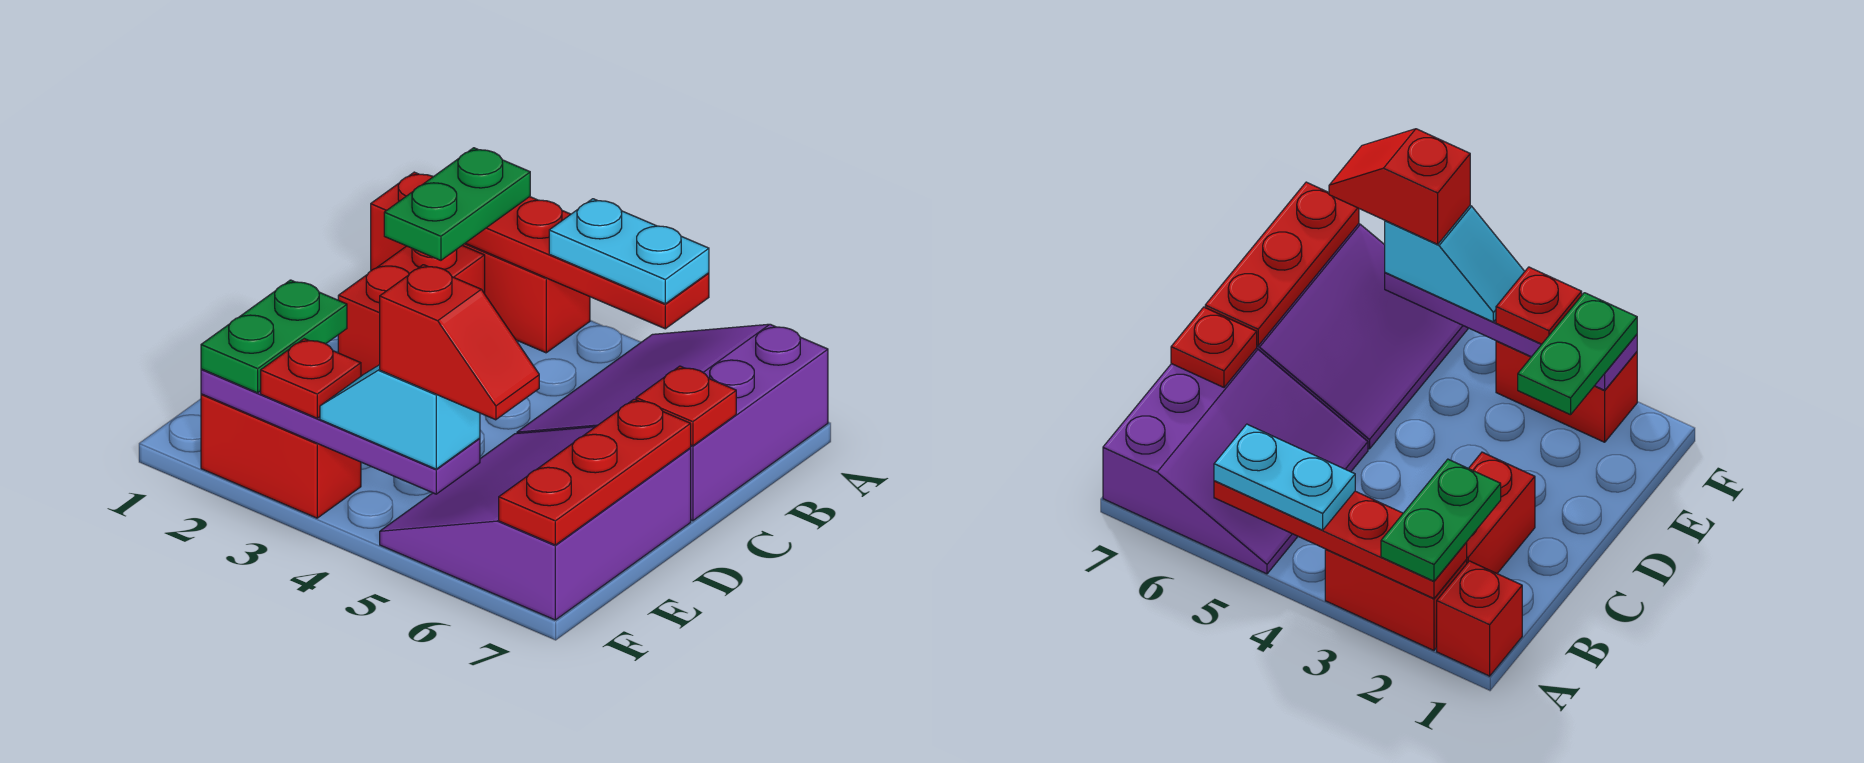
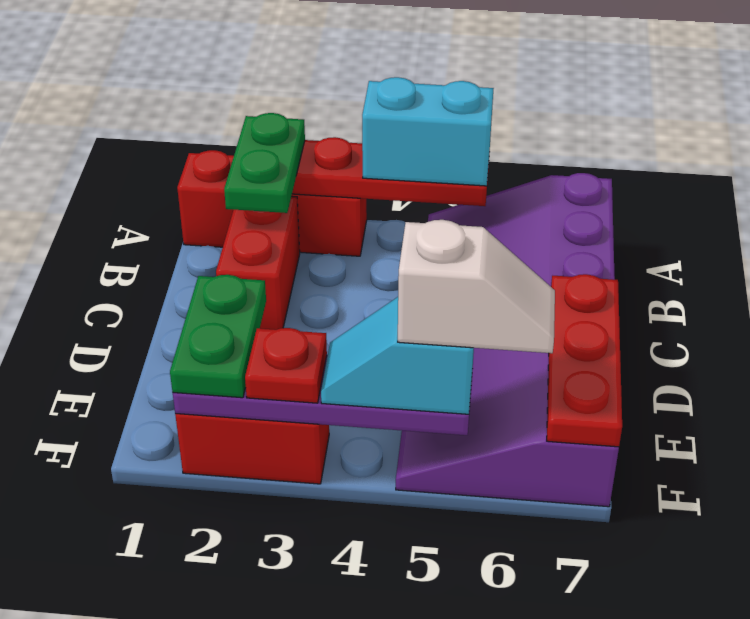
cyan plate A4:A5 level 3 -> cyan brick A4:A5 level 3
red plate C7 level 2 -> none
red slope F5:F6 level 4 top 5 -> white slope F5:F6 level 4 top 5

